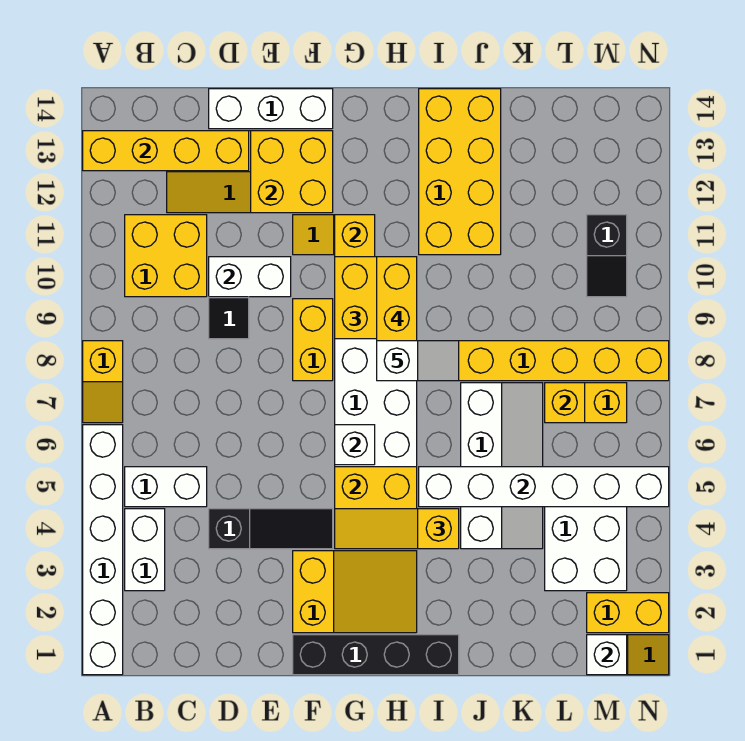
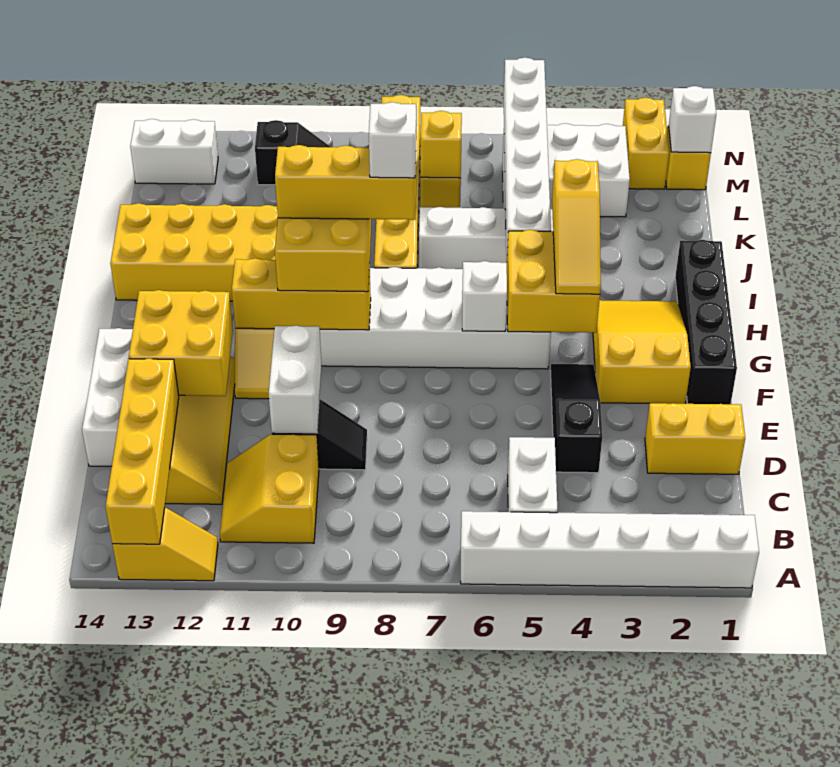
yellow slope A7:A8 level 1 top 8 -> yellow slope A12:A13 level 1 top 13
white brick B3:B4 level 1 -> white brick M13:M14 level 1
yellow brick B10:C11 level 1 -> yellow slope B10:C11 level 1 top 10
yellow brick F8:F9 level 1 -> yellow brick D1:D2 level 1

